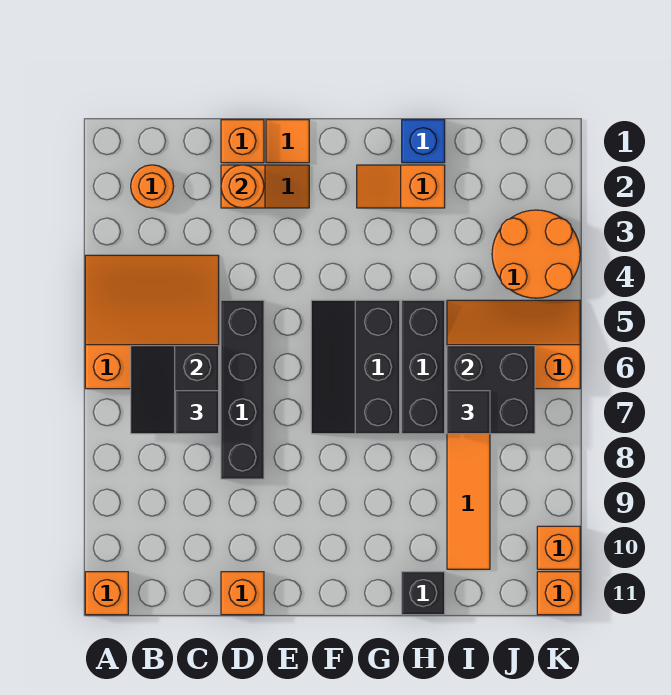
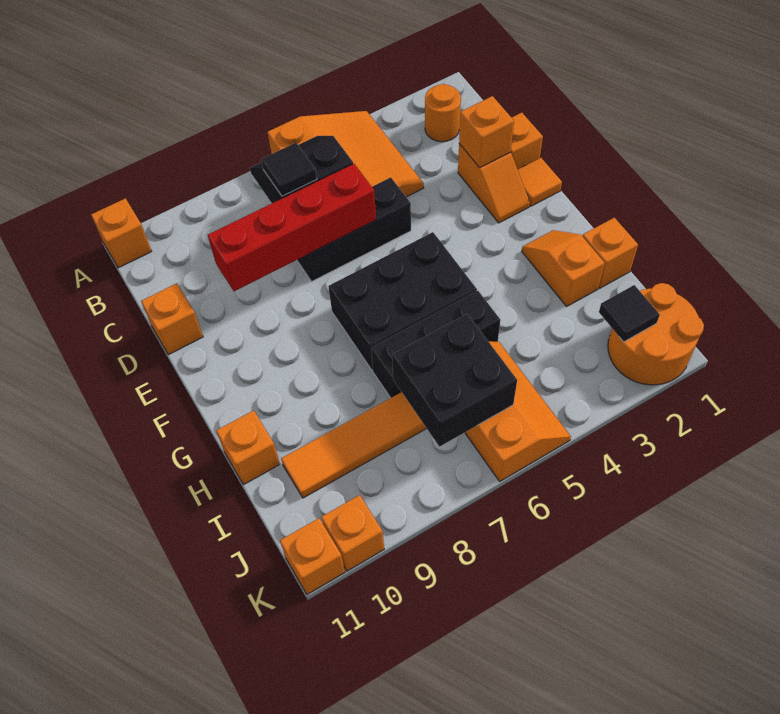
orange round brick D2 level 2 -> orange brick D2 level 2
black brick D5:D8 level 1 -> black brick D5:D7 level 1
none -> red brick D6:D9 level 2
black slope F5:G7 level 1 top G -> black brick F5:G7 level 1
blue brick H1 level 1 -> orange brick H1 level 1
black brick H11 level 1 -> orange brick H11 level 1
black tile I7 level 3 -> black tile J2 level 2
orange round brick J3:K4 level 1 -> orange round brick J1:K2 level 1

